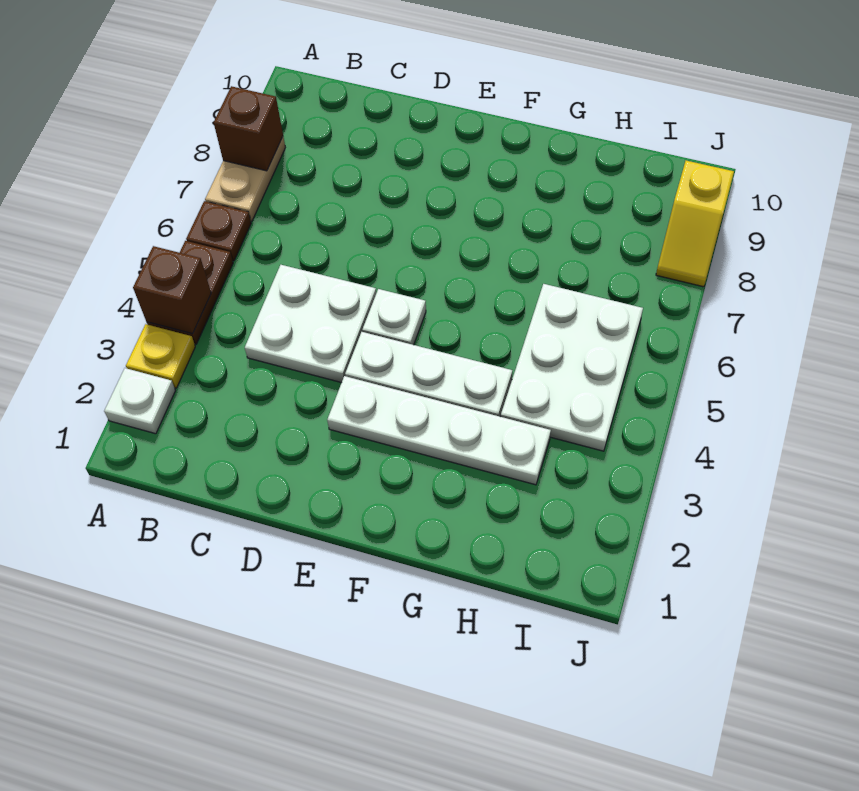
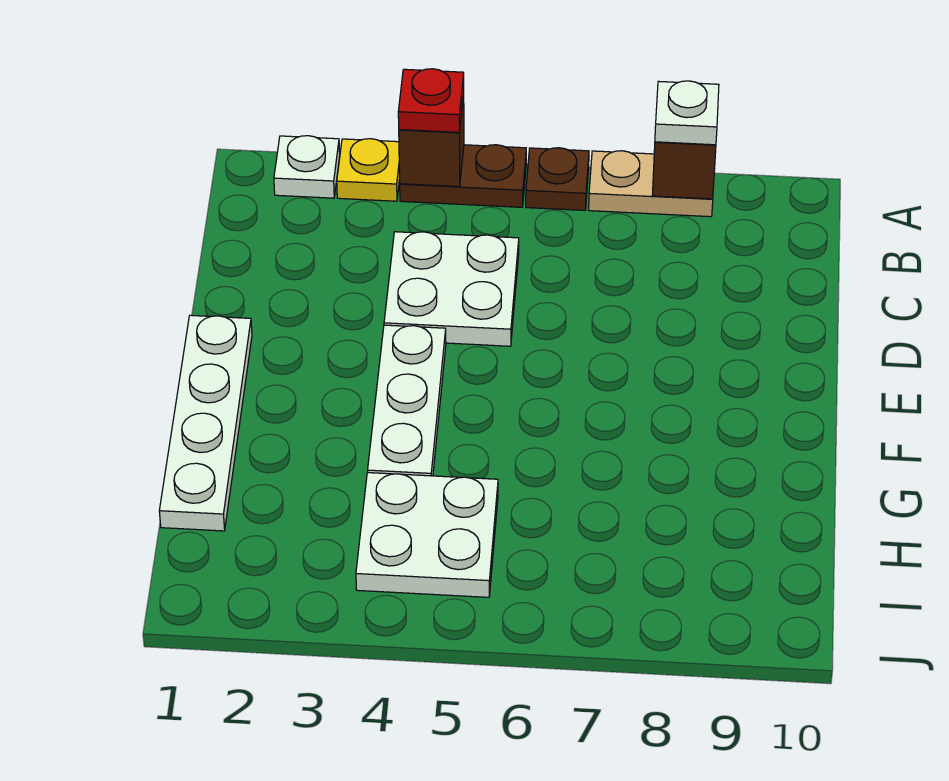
none -> red plate A4 level 3
white plate E3:H3 level 1 -> white plate E1:H1 level 1
white plate E5 level 1 -> white plate A8 level 3
white plate H4:I6 level 1 -> white plate H4:I5 level 1
yellow slope J8:J9 level 1 top 9 -> none

